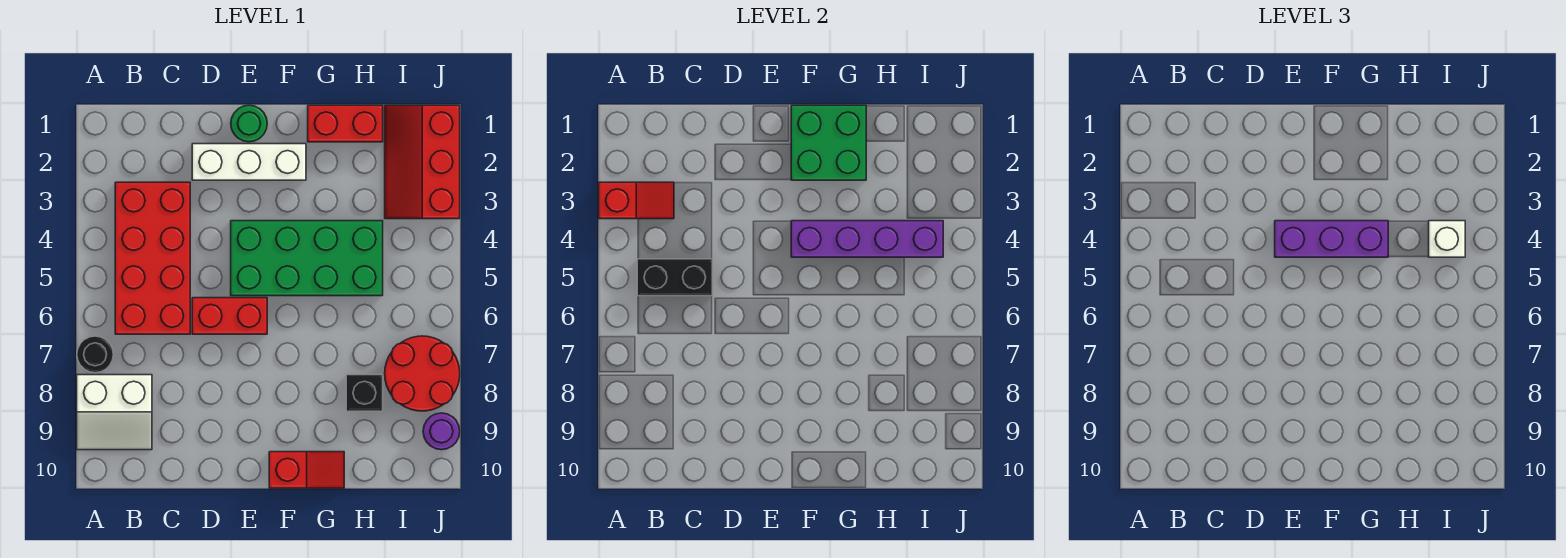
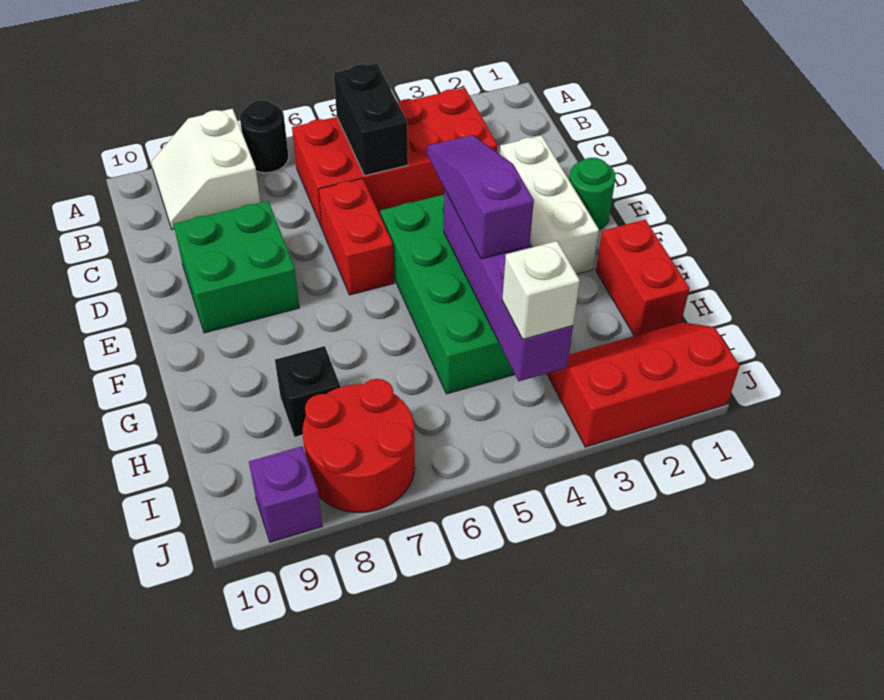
red slope A3:B3 level 2 top A -> none
purple brick E4:G4 level 3 -> purple slope E4:G4 level 3 top G
green brick F1:G2 level 2 -> green brick D8:E9 level 1
red slope F10:G10 level 1 top F -> none
purple round brick J9 level 1 -> purple brick J9 level 1

